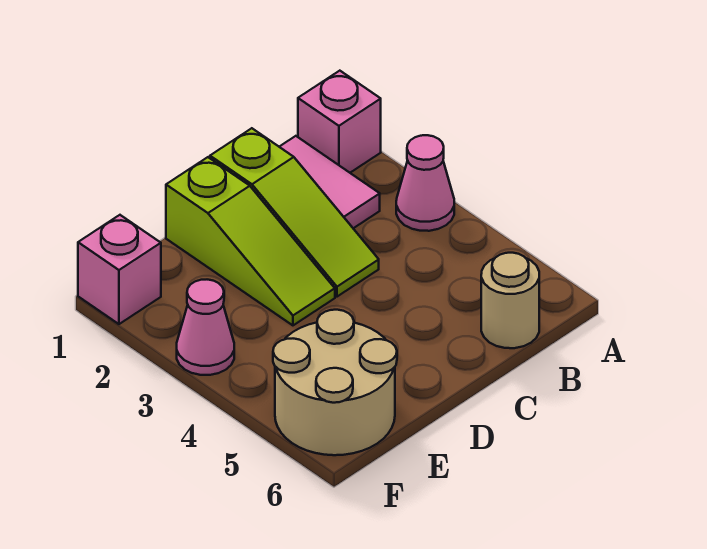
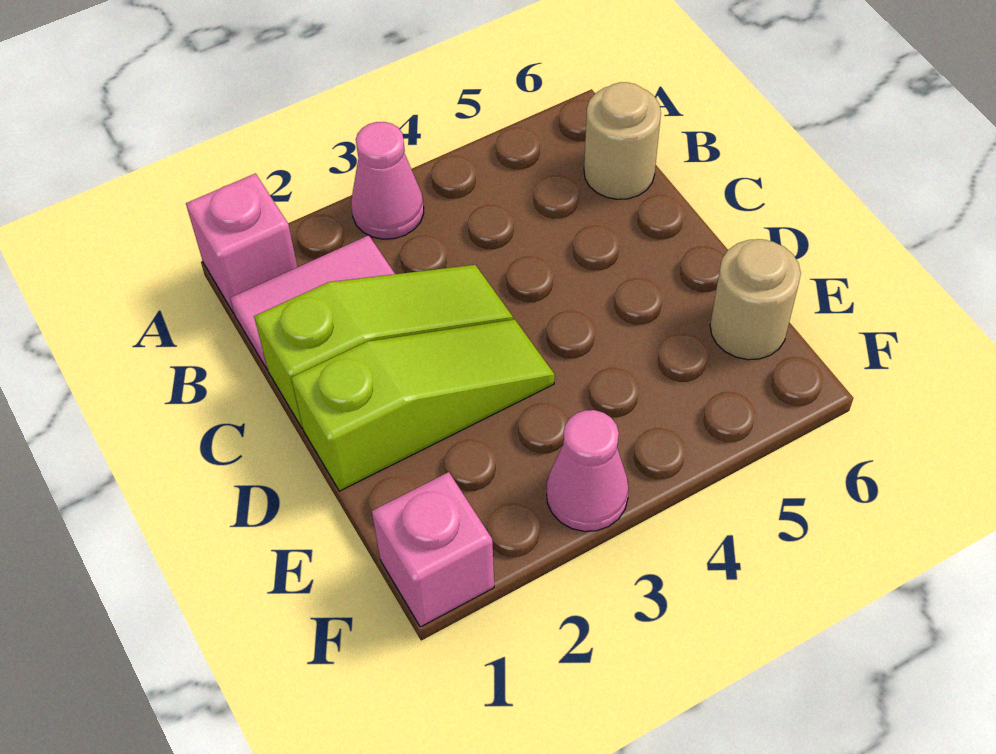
tan round brick E5:F6 level 1 -> tan round brick E6 level 1

